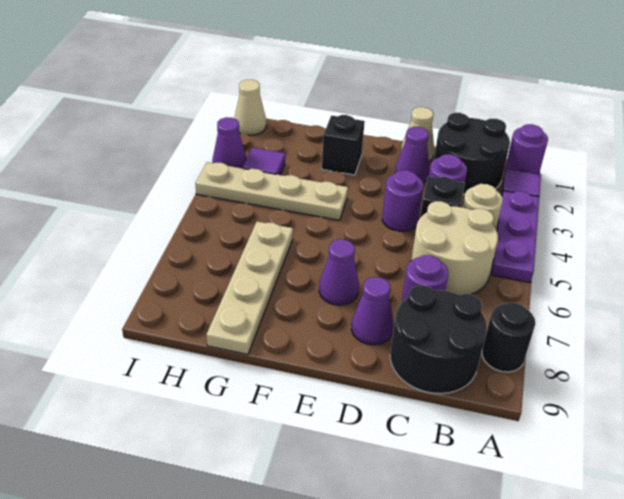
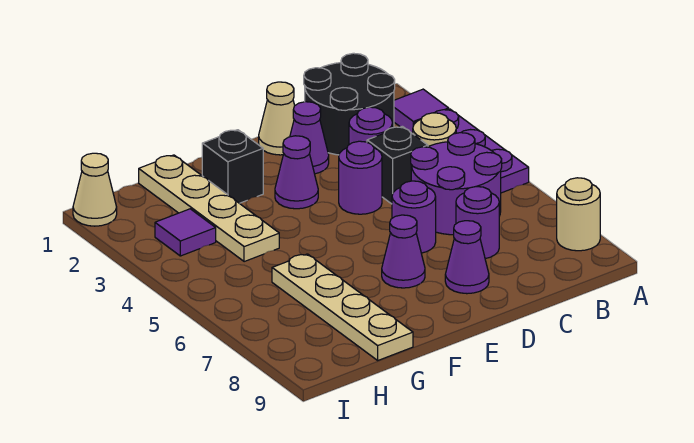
purple round brick A1 level 1 -> purple round brick D6 level 1
black round brick A8 level 1 -> tan round brick A8 level 1
tan round brick B5:C6 level 1 -> purple round brick B5:C6 level 1
black round brick B8:C9 level 1 -> none
tan plate F4:I4 level 1 -> tan plate G1:G4 level 1
purple cone I3 level 1 -> purple cone E3 level 1

